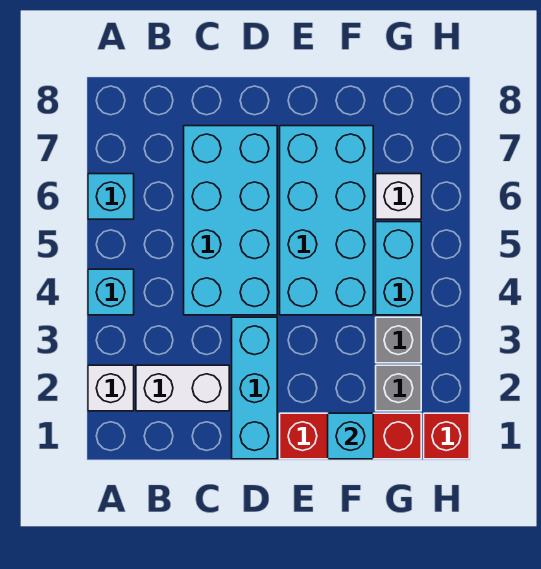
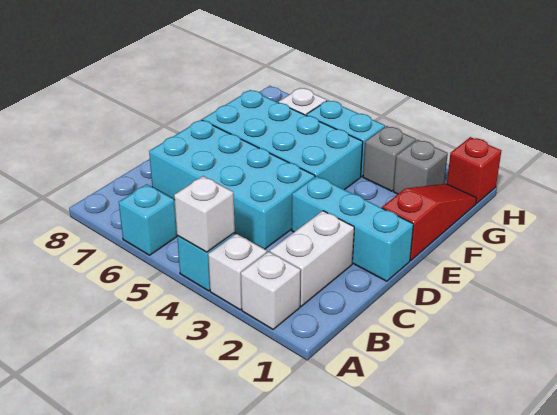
none -> white brick A3 level 1
none -> white brick A4 level 2
red brick E1:G1 level 1 -> red slope E1:G1 level 1 top E
cyan brick F1 level 2 -> none

